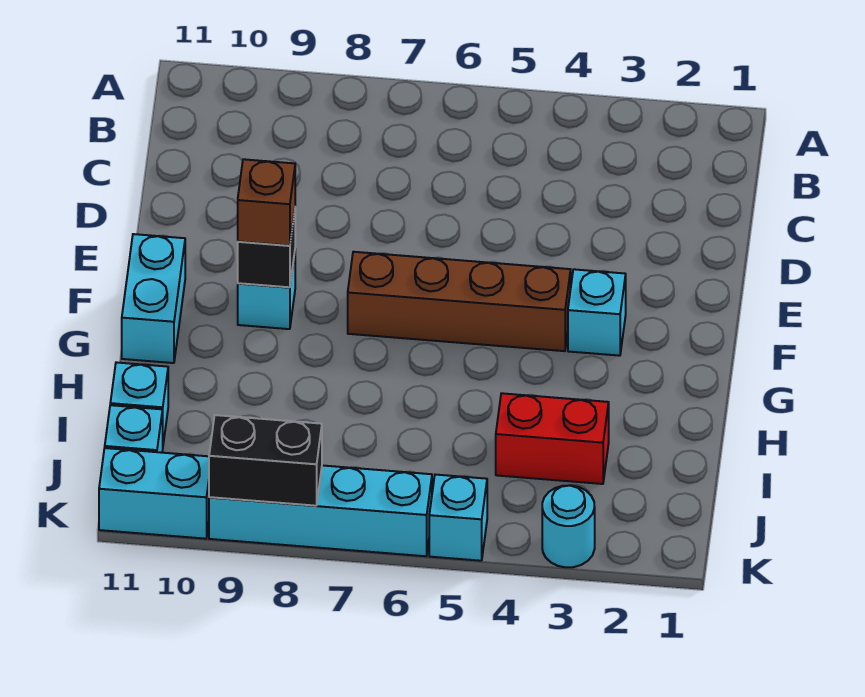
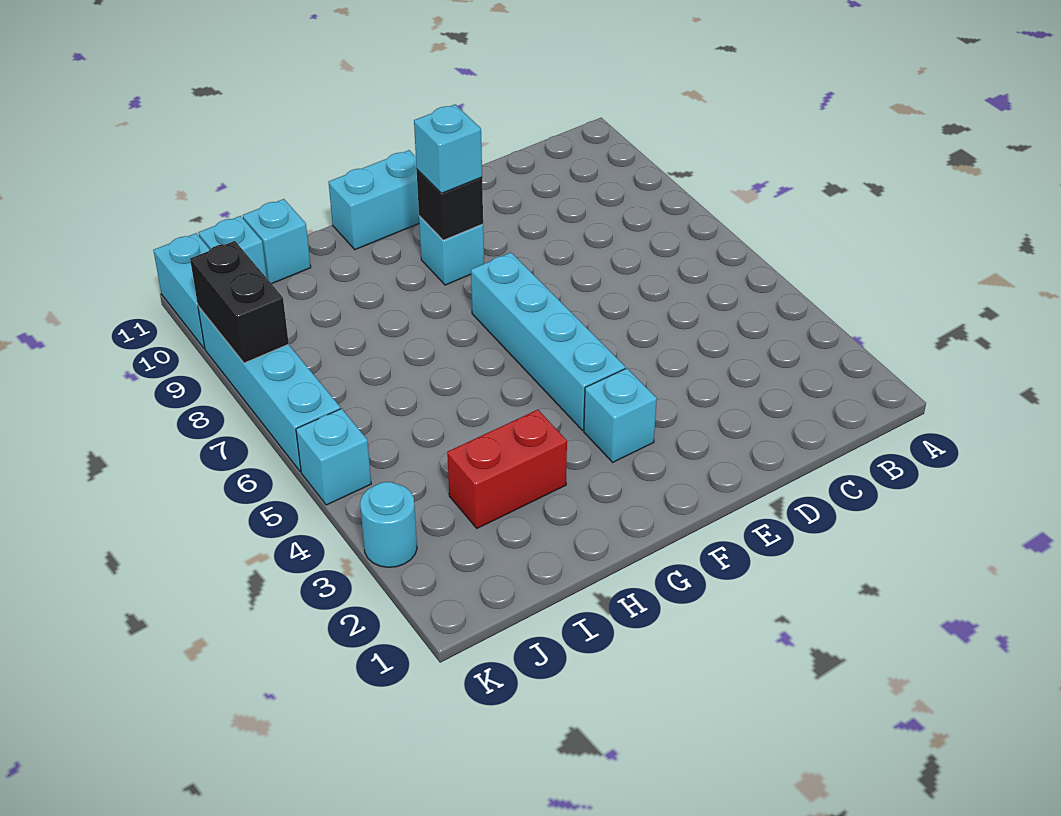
brown brick F4:F7 level 1 -> cyan brick F4:F7 level 1
brown brick F9 level 3 -> cyan brick F9 level 3
red brick I3:I4 level 1 -> red brick H3:I3 level 1

